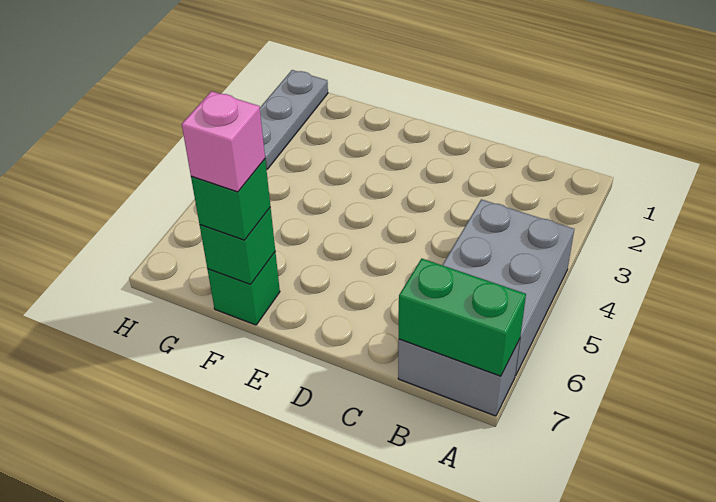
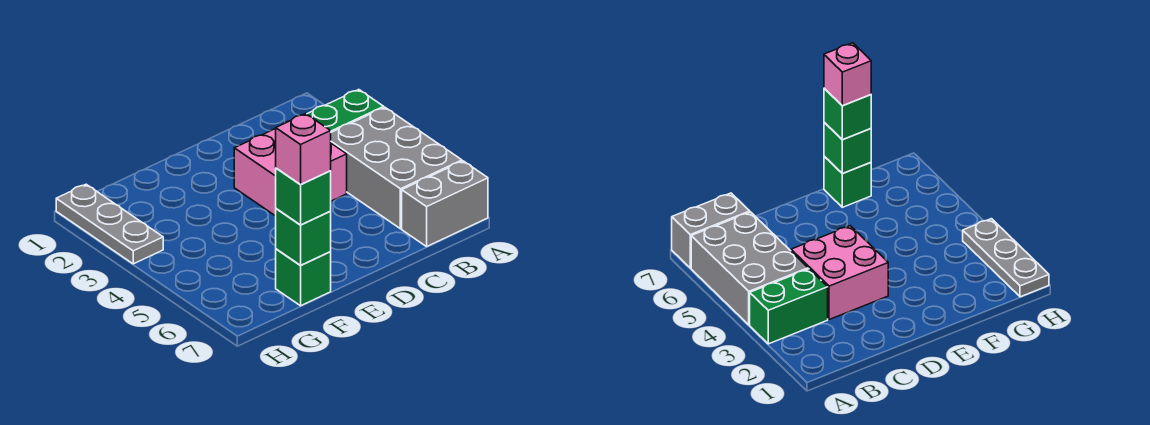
green brick A7:B7 level 2 -> green brick A3:B3 level 1
none -> pink brick C3:D4 level 1

